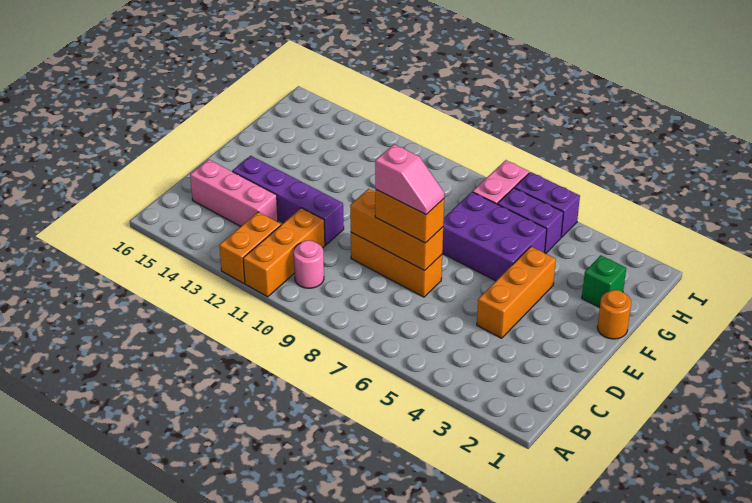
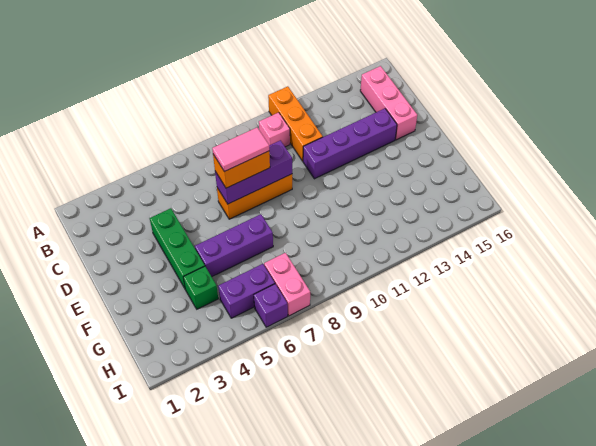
orange brick A12:B12 level 1 -> none
pink round brick B10 level 1 -> pink brick B10 level 1
pink brick C13:C15 level 1 -> pink brick B15:D15 level 1
orange brick D4:F4 level 1 -> green brick D4:F4 level 1
orange brick D7:D9 level 2 -> purple brick D7:D9 level 2
pink slope D7:D8 level 4 top 8 -> pink tile D7:D8 level 4
orange round brick F1 level 1 -> none
purple brick F5:G7 level 1 -> purple brick F5:F7 level 1
green brick G2 level 1 -> green brick G4 level 1
purple brick I5:I6 level 1 -> purple brick I6 level 1

